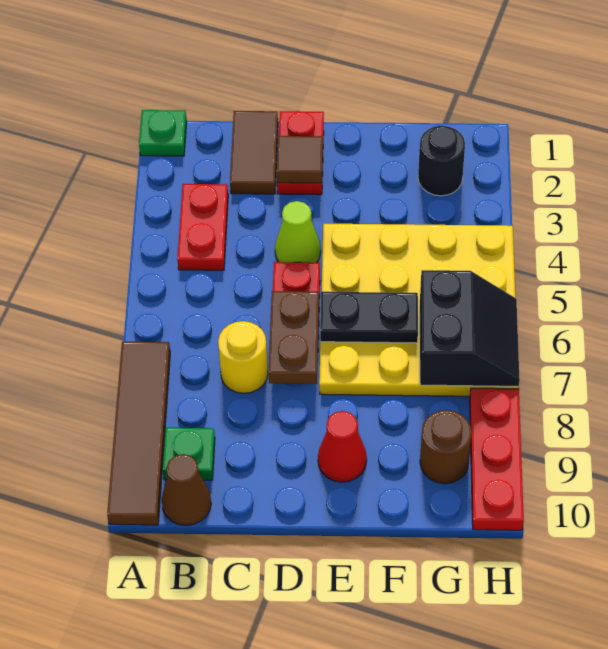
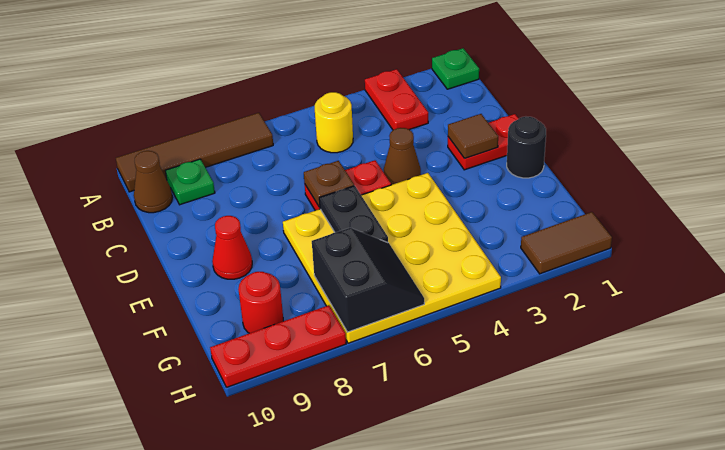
red plate B3:B4 level 1 -> red plate A3:B3 level 1
brown tile C1:C2 level 1 -> brown tile H1:H2 level 1
yellow round brick C7 level 1 -> yellow round brick B5 level 1
lime cone D4 level 1 -> brown cone D4 level 1
brown plate D6:D7 level 2 -> brown plate D6 level 2
black round brick G2 level 1 -> black round brick E1 level 1
black slope G6:H7 level 2 top G -> black slope G6:H7 level 2 top 7
brown round brick G9 level 1 -> red round brick G9 level 1

